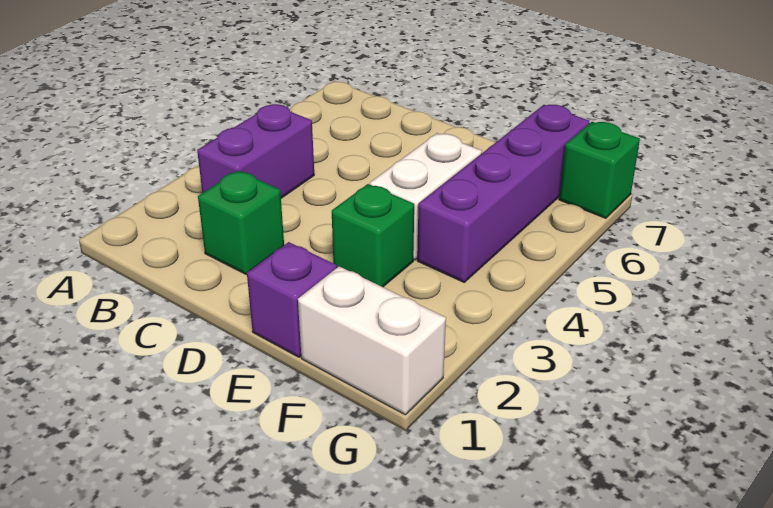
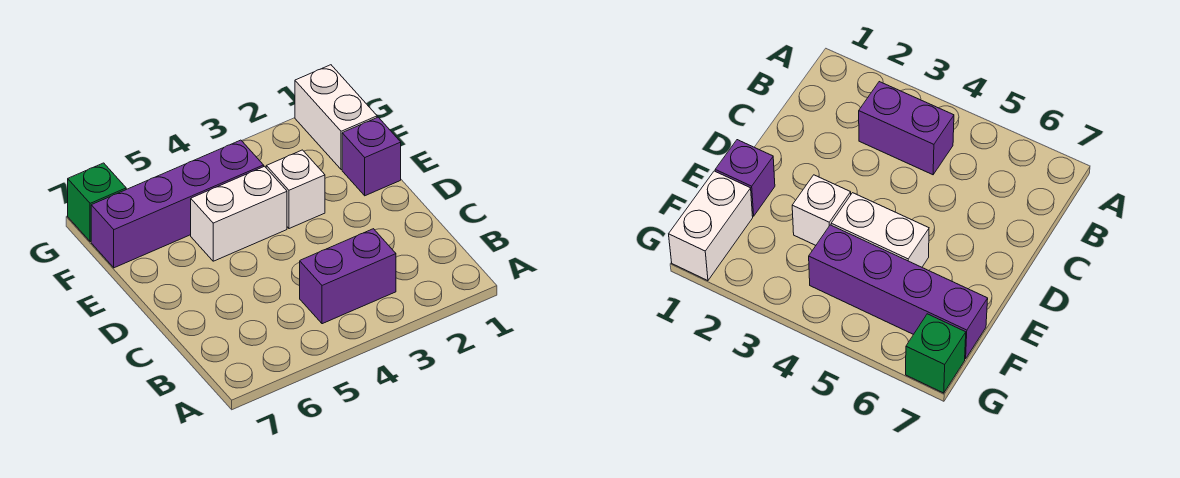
green brick C2 level 1 -> none
green brick E3 level 1 -> white brick E3 level 1

